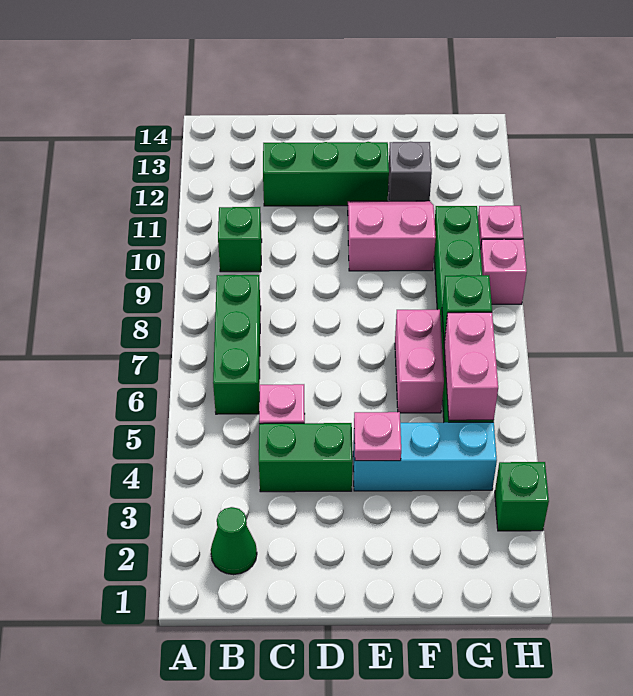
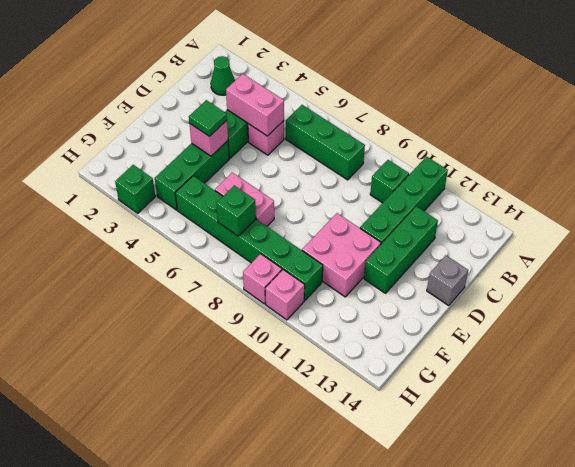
none -> green brick A11:D11 level 1
cyan brick E4:G4 level 1 -> green brick E4:G4 level 1
pink plate E4 level 2 -> pink brick E4 level 2
none -> green tile E4 level 3
pink slope E10:F11 level 1 top 10 -> pink brick E10:F11 level 1
grey brick F12 level 1 -> grey brick D14 level 1
pink brick G5:G6 level 2 -> pink brick C4:C5 level 2

